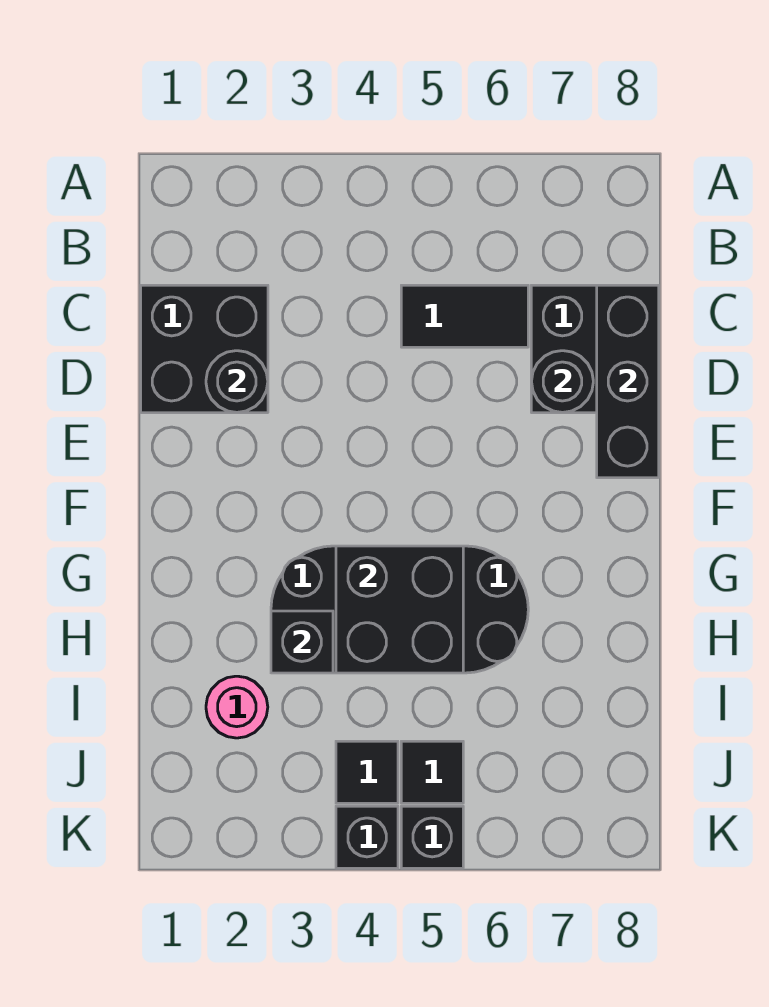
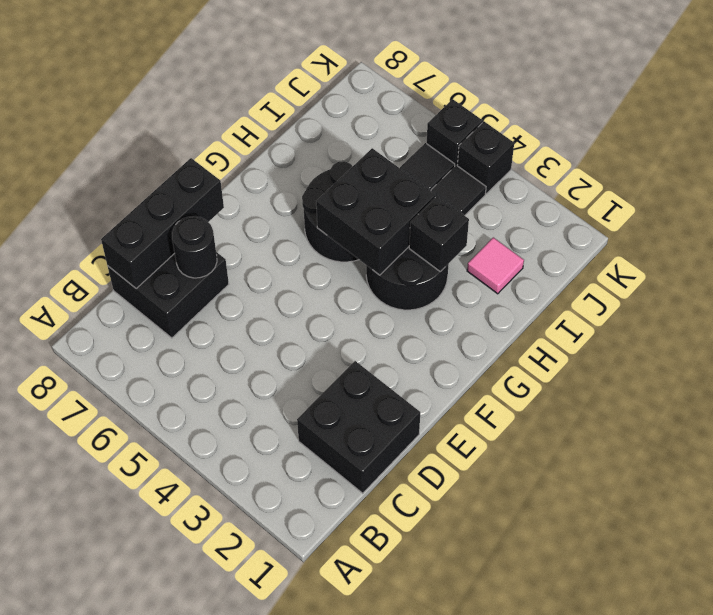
black tile C5:C6 level 1 -> none
black round brick D2 level 2 -> none
pink round brick I2 level 1 -> pink tile I2 level 1

